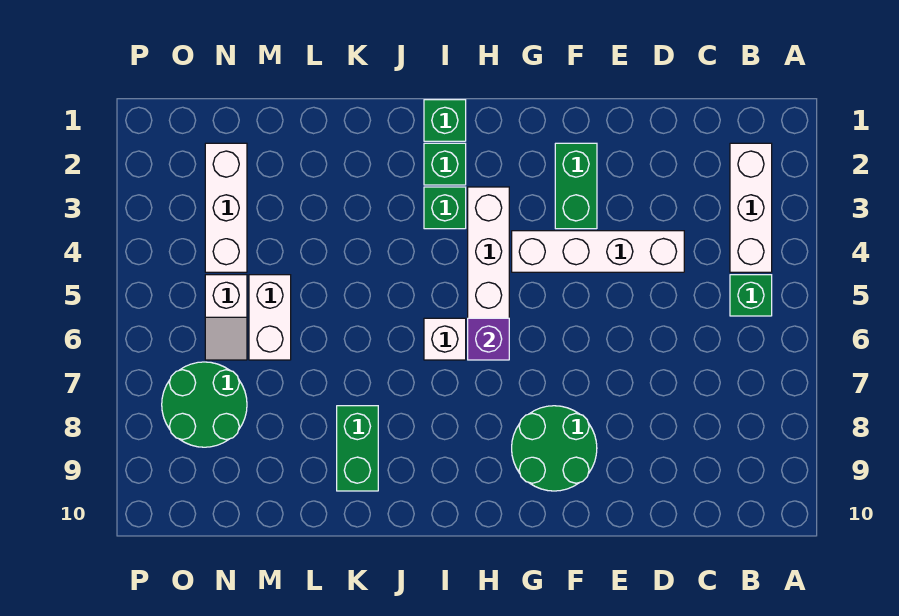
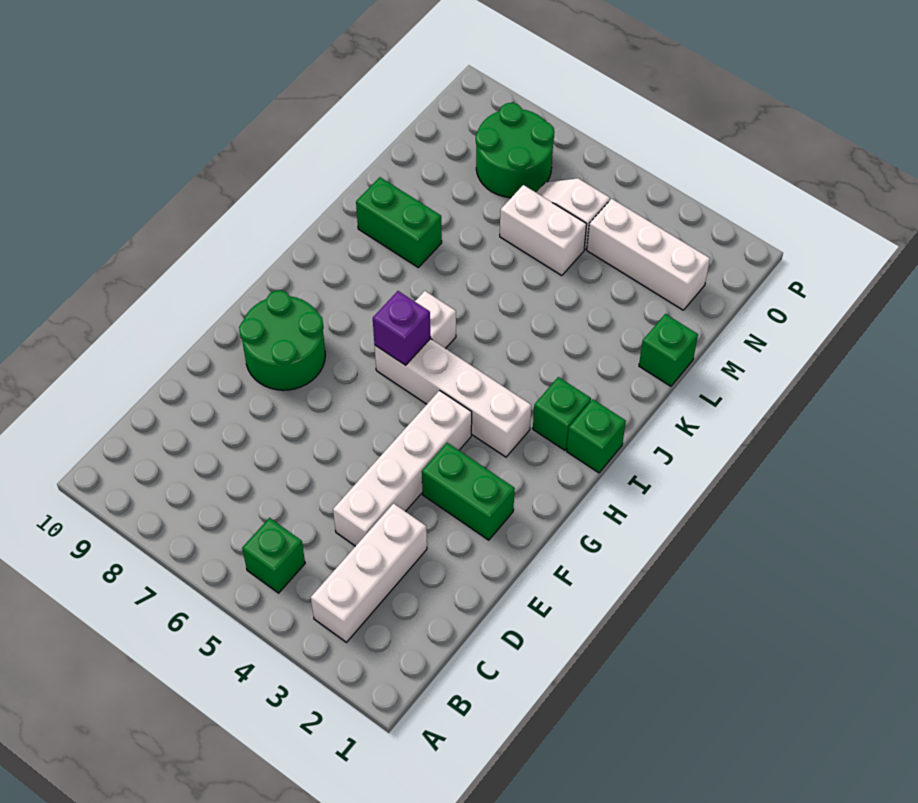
white brick B2:B4 level 1 -> white brick B3:D3 level 1
green brick I3 level 1 -> green brick L1 level 1

